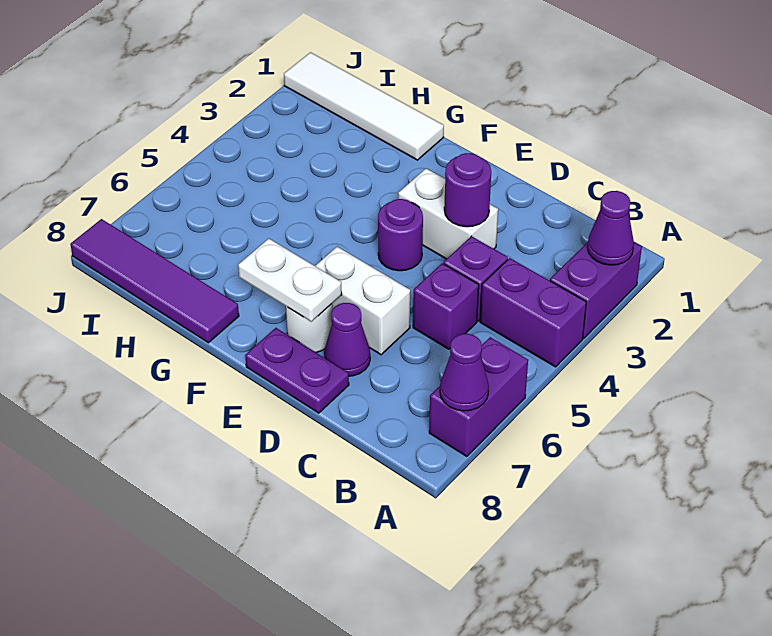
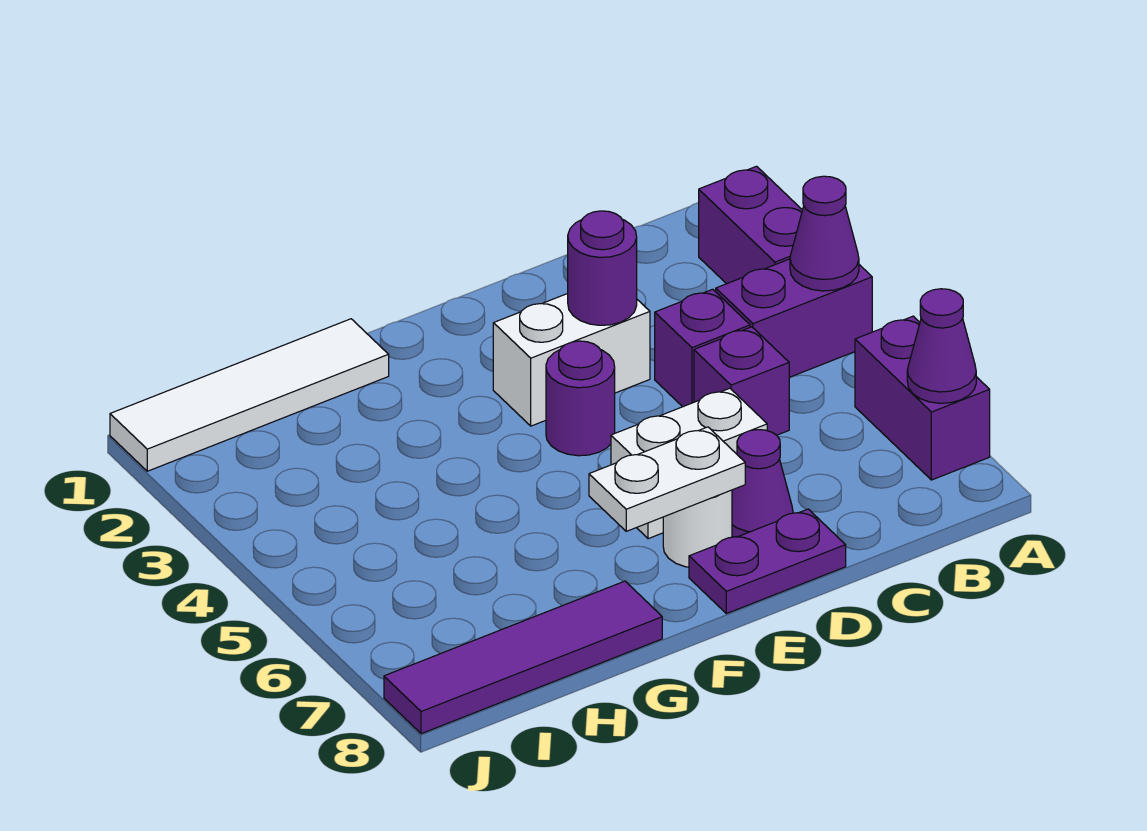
purple cone A2 level 2 -> purple cone A4 level 2

